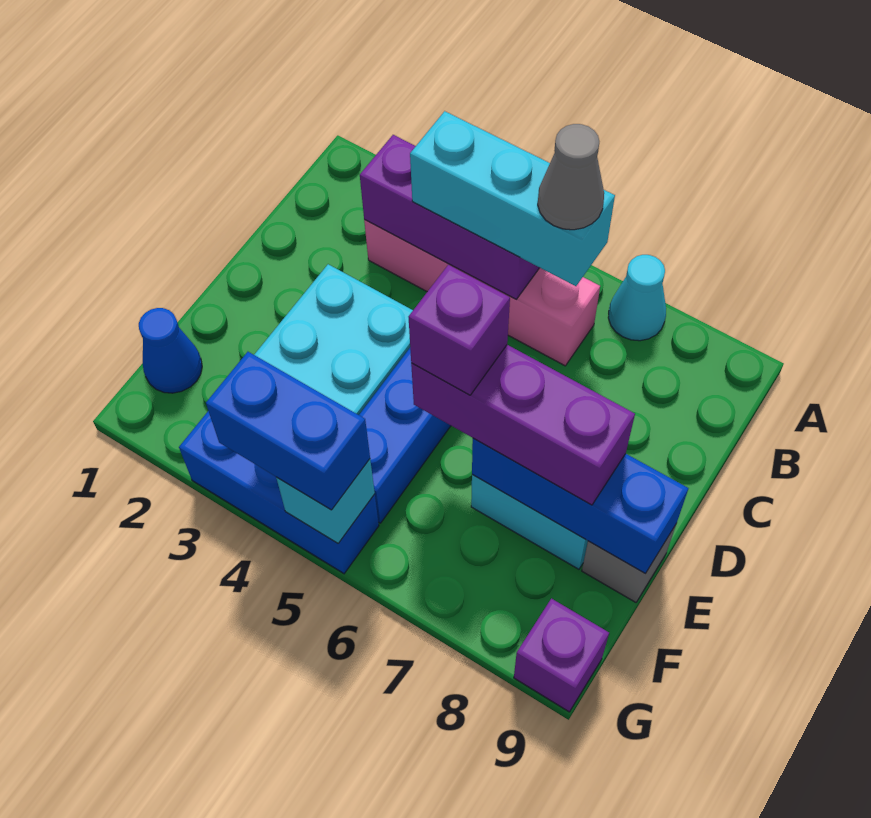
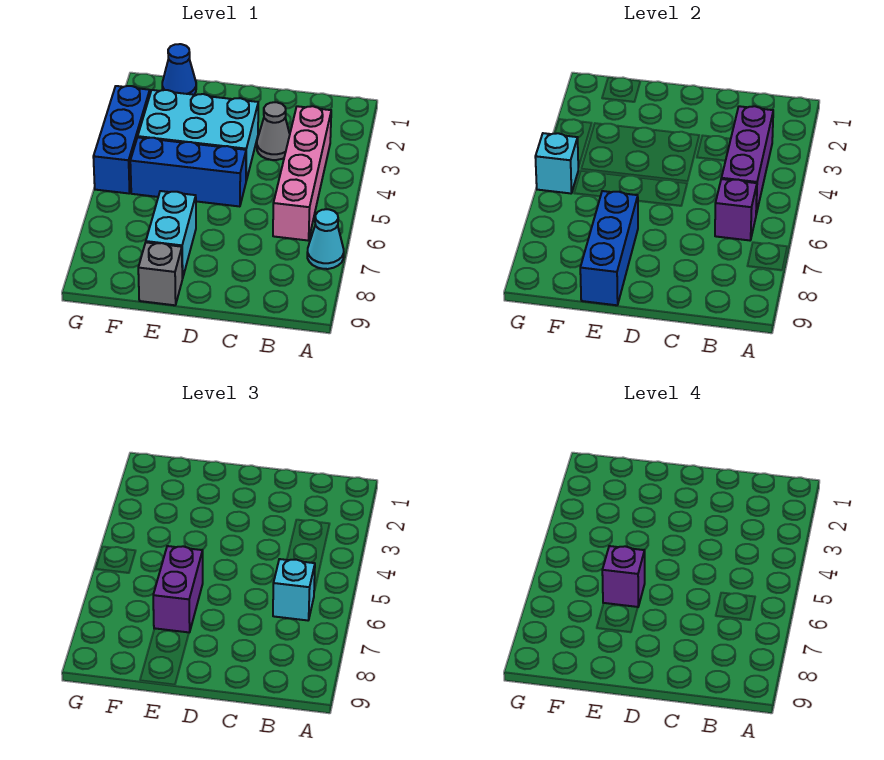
cyan brick B4:B6 level 3 -> cyan brick B6 level 3
grey cone B6 level 4 -> grey cone C3 level 1
purple brick E6:E8 level 3 -> purple brick E6:E7 level 3
blue brick G4:G5 level 3 -> none
purple brick G9 level 1 -> purple brick B6 level 2

